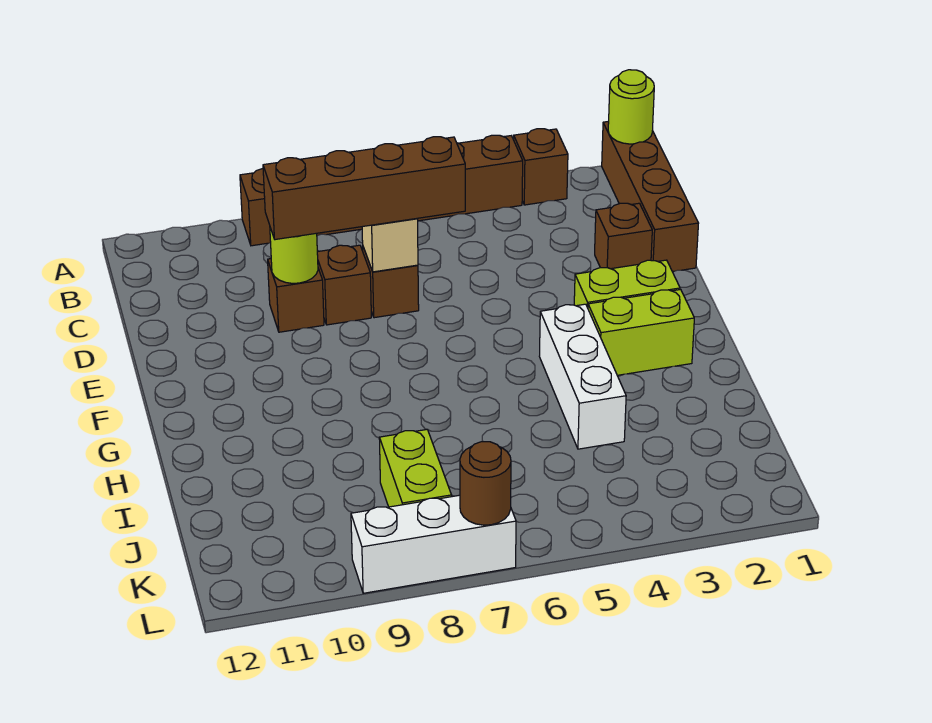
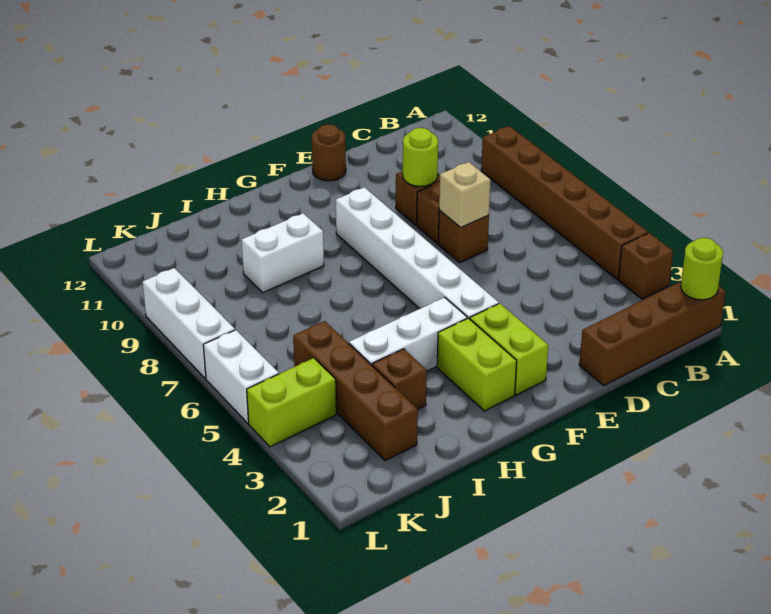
brown brick D2 level 1 -> brown brick I3 level 1
brown brick D6:D9 level 3 -> brown brick J2:J5 level 1
none -> white brick F4:F9 level 1
none -> white brick H9:I9 level 1
lime brick J8:K8 level 1 -> lime brick K4:L4 level 1
none -> white brick L5:L6 level 1
brown round brick L7 level 2 -> brown round brick E12 level 1

